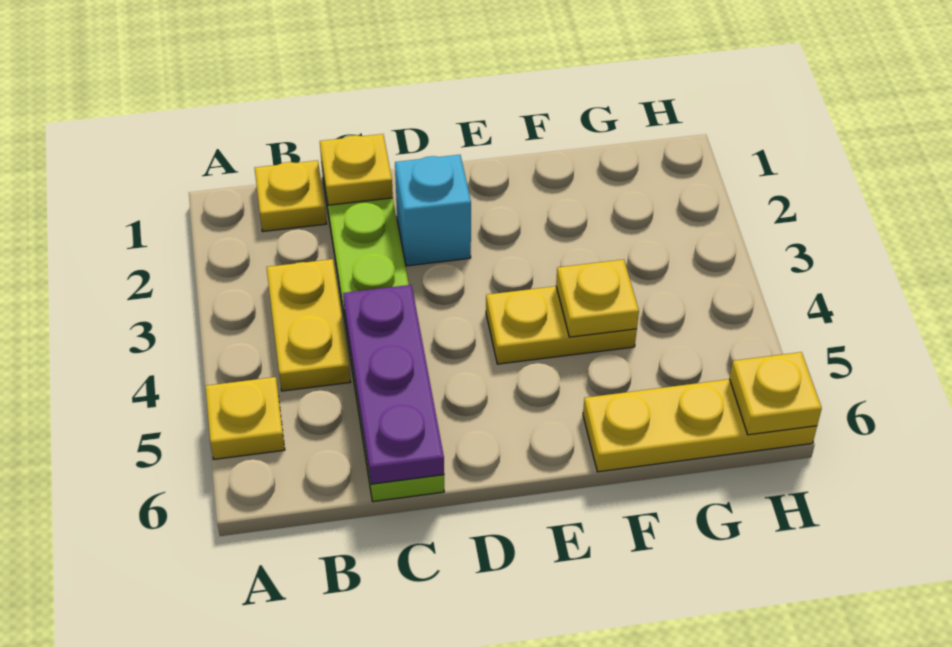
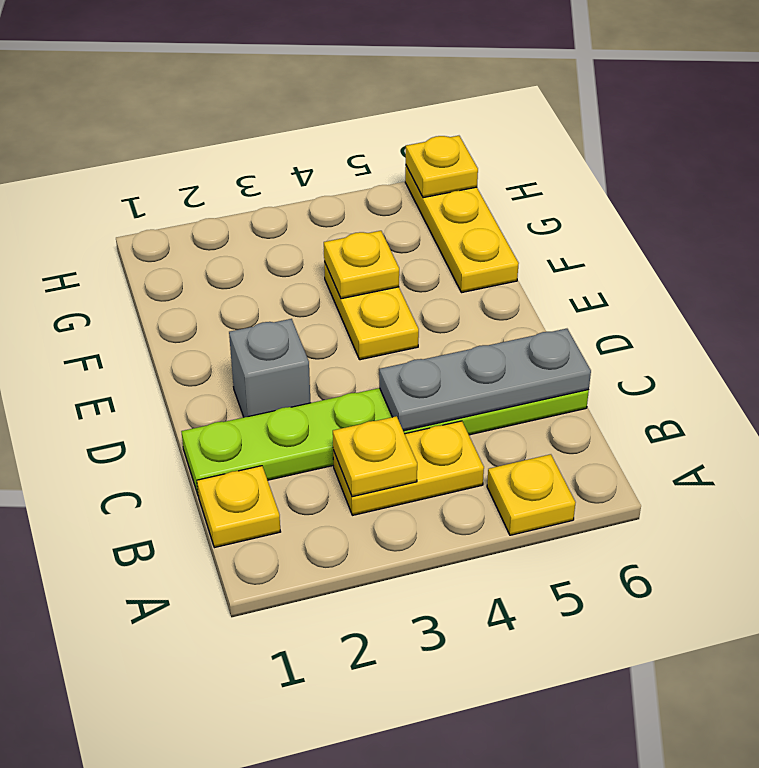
yellow plate C1 level 2 -> yellow plate B3 level 2
purple plate C4:C6 level 2 -> grey plate C4:C6 level 2
cyan brick D2 level 1 -> grey brick D2 level 1

